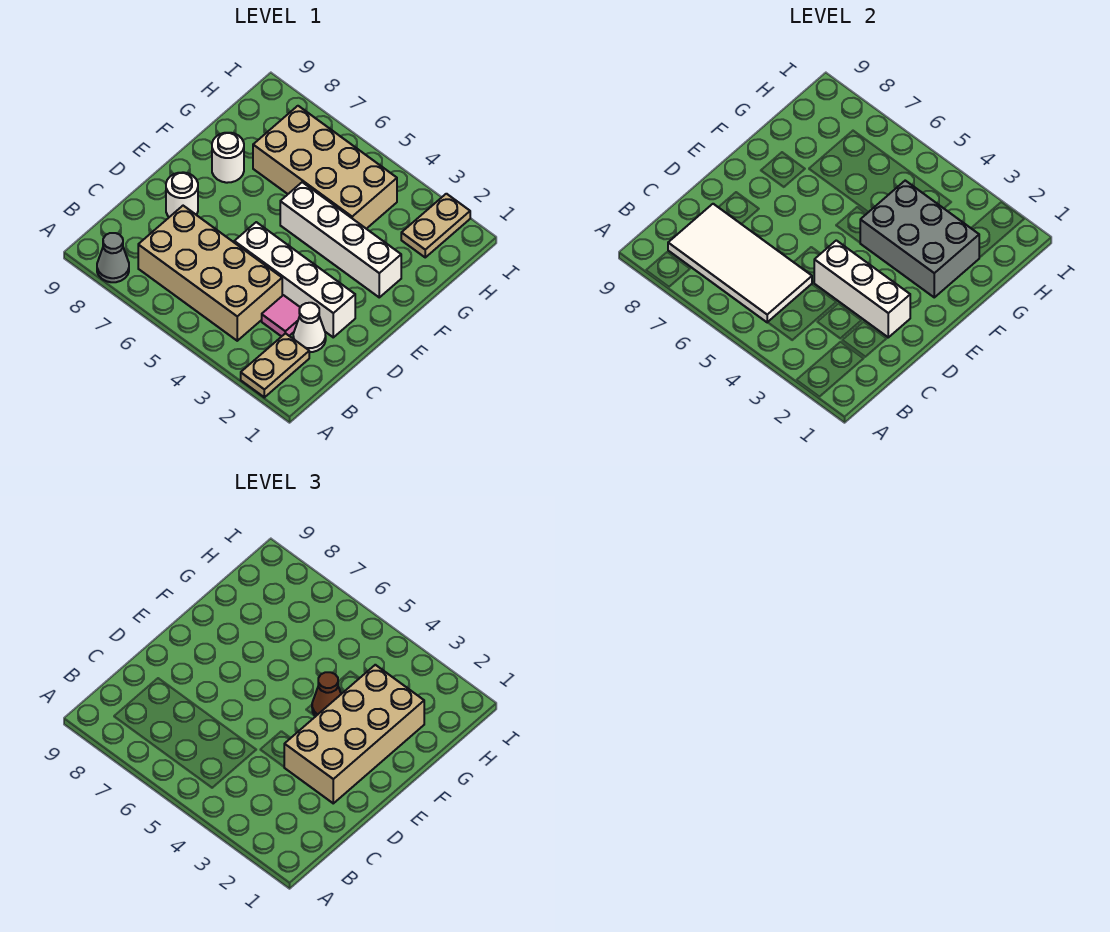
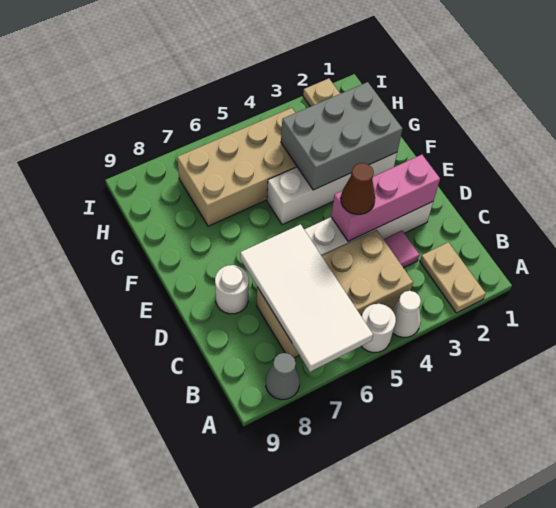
white tile B5:C8 level 2 -> white tile A6:D7 level 2
white cone C2 level 1 -> white cone A4 level 1
white brick D2:D4 level 2 -> pink brick D2:D4 level 2
tan brick D2:G3 level 3 -> none
brown cone F4 level 3 -> brown cone D4 level 3
white round brick F8 level 1 -> white round brick A5 level 1

